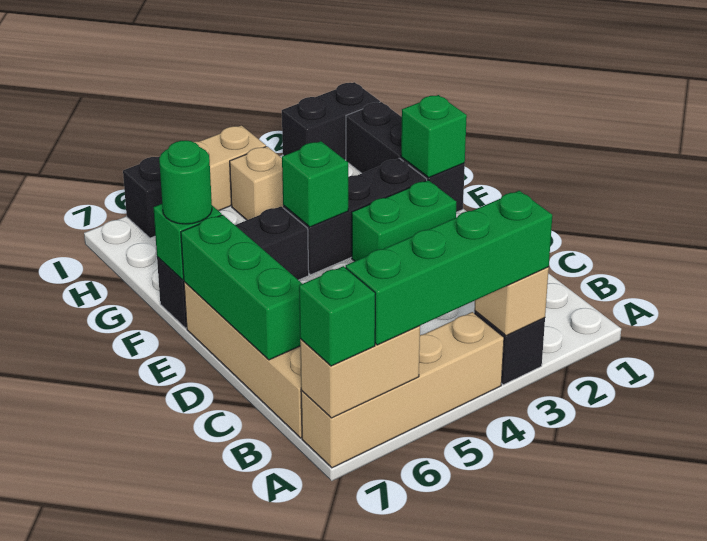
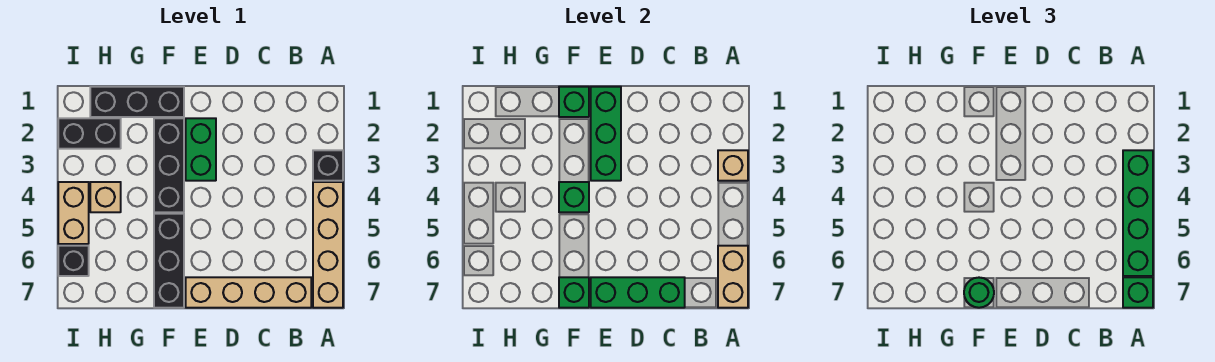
none -> green brick E1:E3 level 2
black brick I1:I2 level 1 -> black brick H2:I2 level 1

